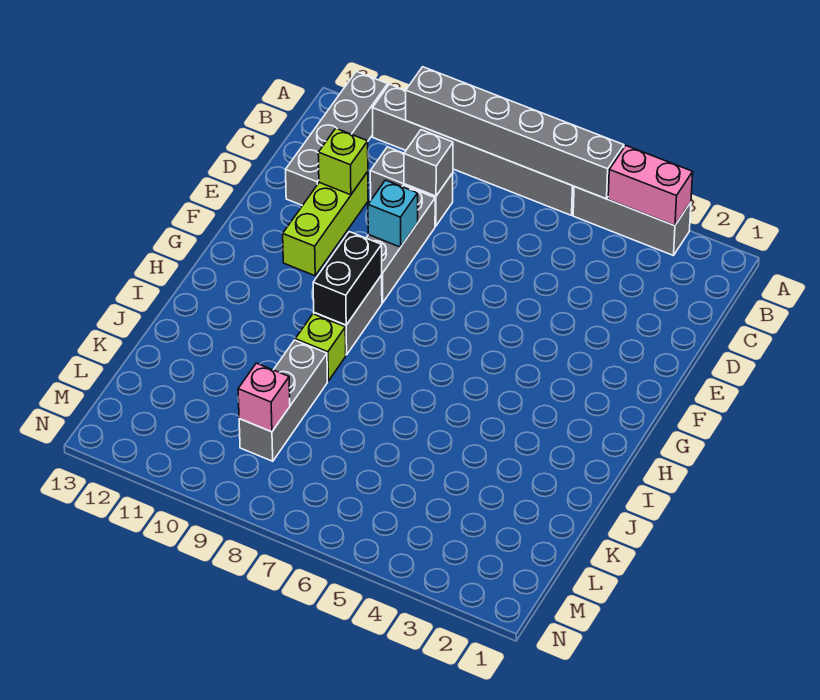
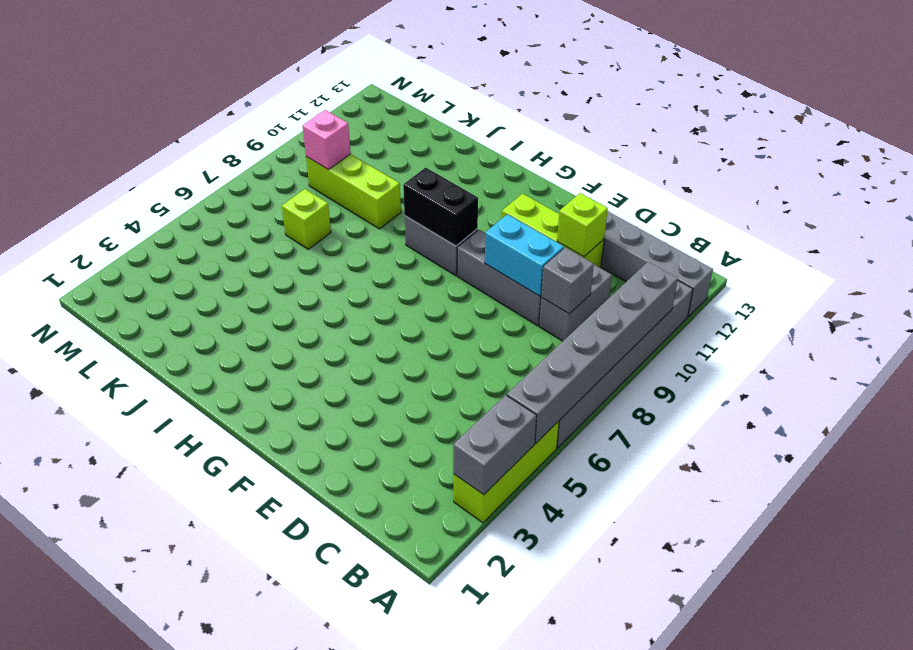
grey brick A3:A5 level 1 -> lime brick A3:A5 level 1
pink brick A3:A4 level 2 -> grey brick A3:A4 level 2
cyan brick E9 level 2 -> cyan brick D9:E9 level 2
lime brick I9 level 1 -> lime brick K7 level 1
grey brick J9:L9 level 1 -> lime brick J9:L9 level 1

